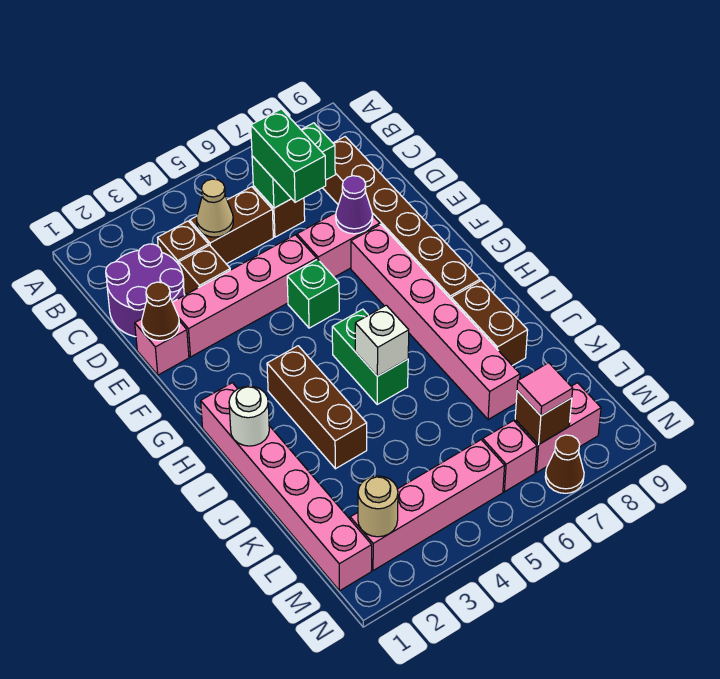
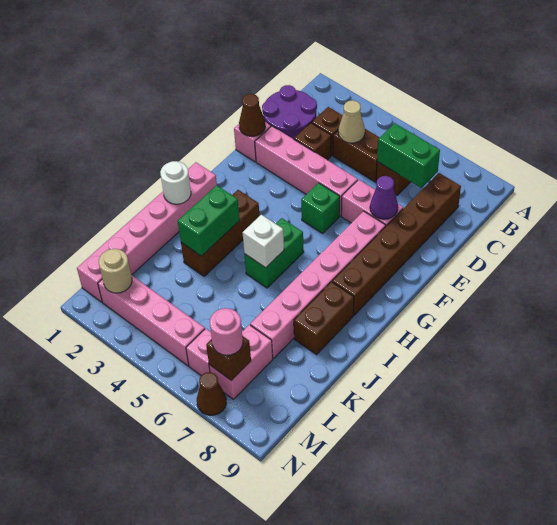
green brick C6:D6 level 3 -> green brick I3:J3 level 2
pink brick M7:M8 level 1 -> pink brick L7:M7 level 1
pink tile M7 level 3 -> pink round brick M7 level 3

